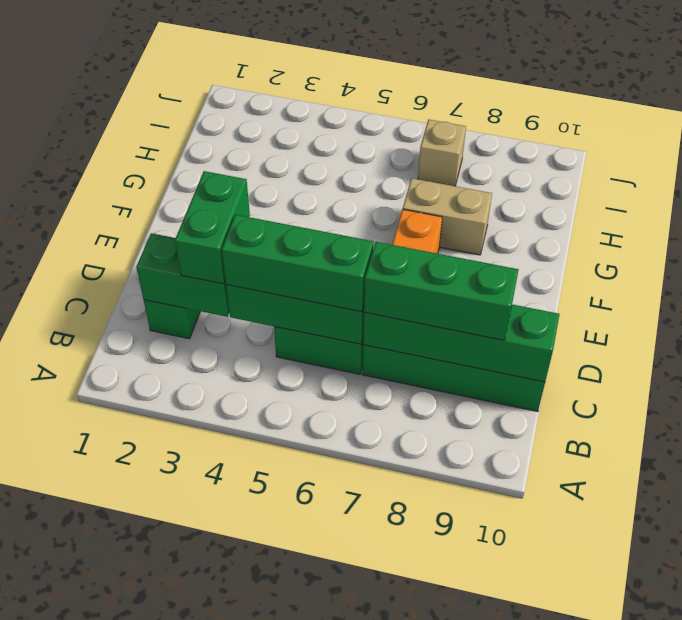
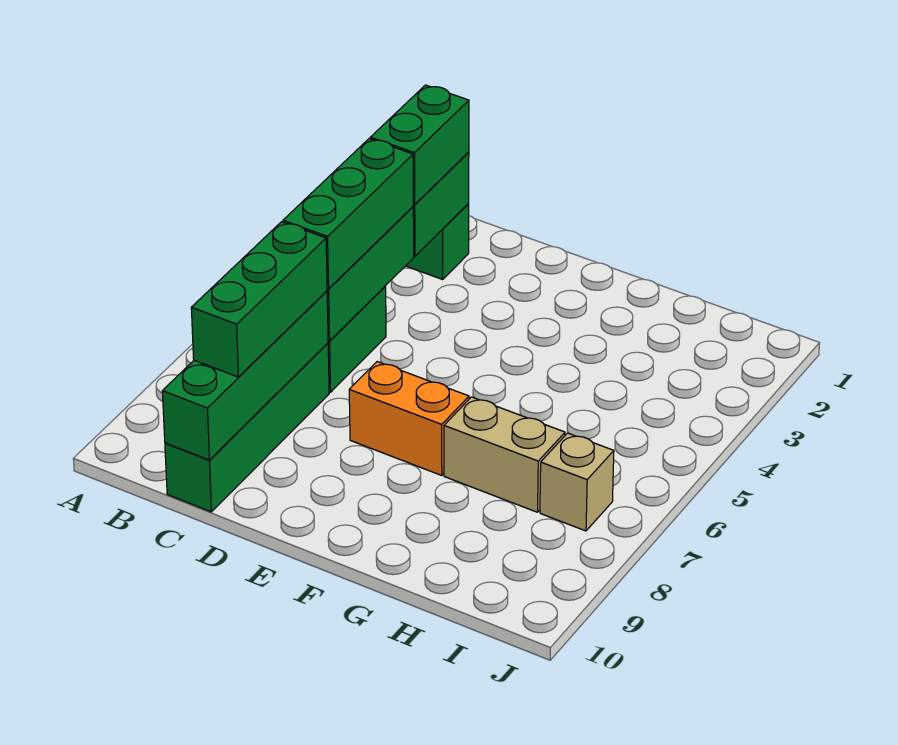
green brick C3:D3 level 3 -> green brick C2:C3 level 3
tan brick G7:G8 level 1 -> tan brick G7:H7 level 1

